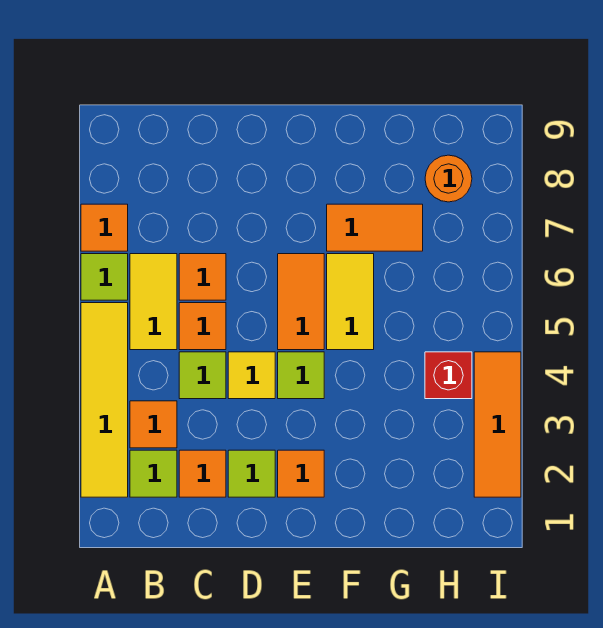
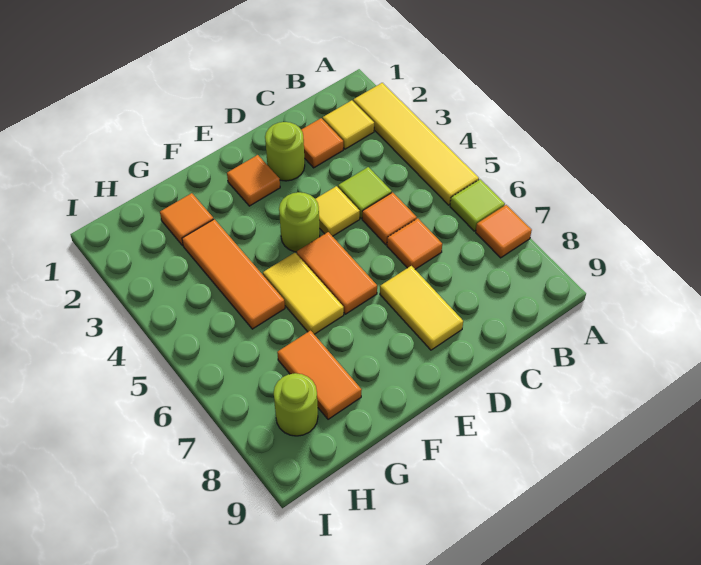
lime tile B2 level 1 -> yellow tile B2 level 1
orange tile B3 level 1 -> orange tile G2 level 1
yellow tile B5:B6 level 1 -> yellow tile D7:D8 level 1
lime tile D2 level 1 -> lime round brick D2 level 1
lime tile E4 level 1 -> lime round brick E4 level 1
orange tile F7:G7 level 1 -> orange tile G7:G8 level 1
red brick H4 level 1 -> none
orange round brick H8 level 1 -> lime round brick H8 level 1
orange tile I2:I4 level 1 -> orange tile G3:G5 level 1

